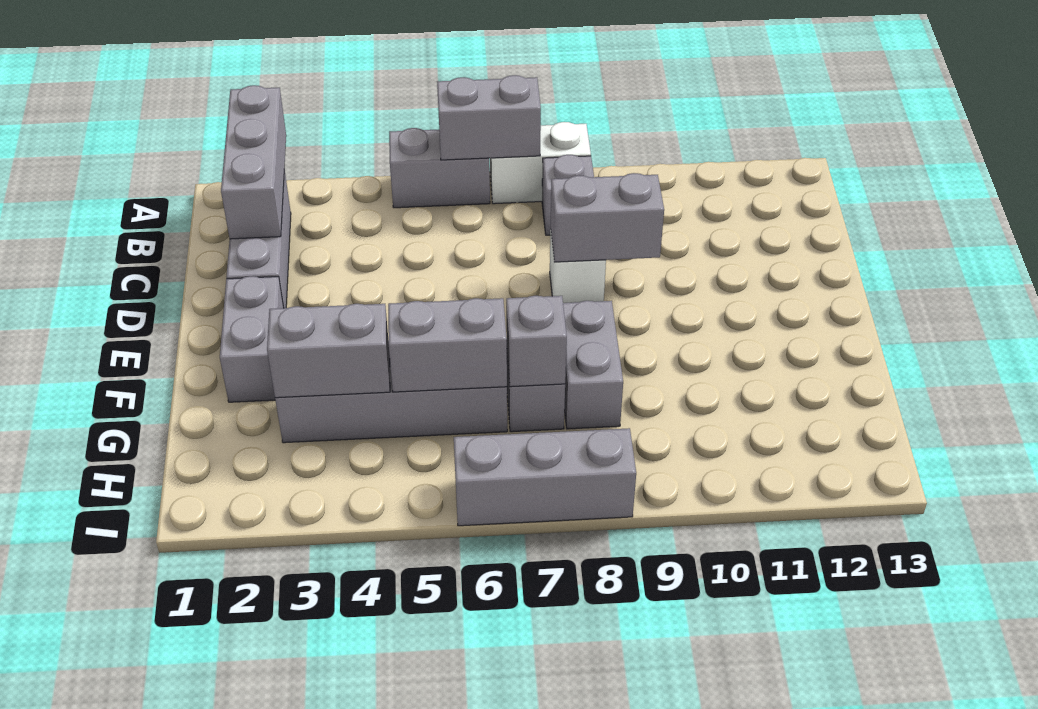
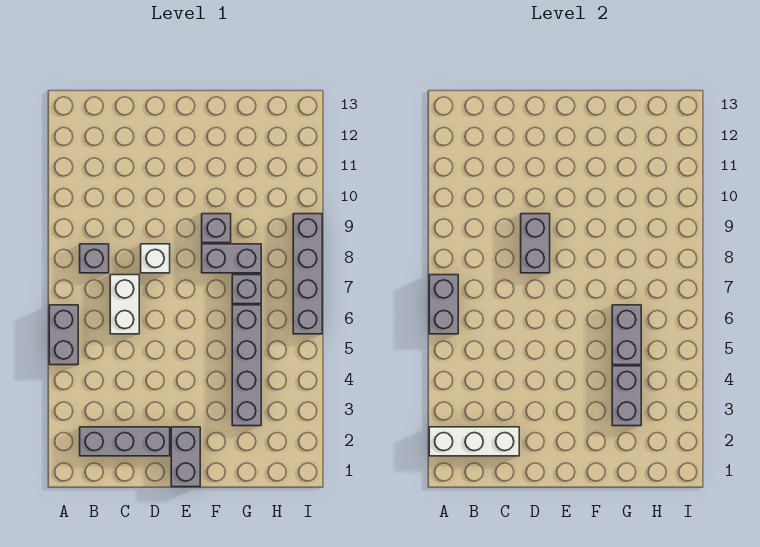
grey brick A2:C2 level 2 -> white brick A2:C2 level 2
white brick A7:A8 level 1 -> white brick C6:C7 level 1
grey brick E2:F2 level 1 -> grey brick E1:E2 level 1
grey brick G7 level 2 -> grey brick F9 level 1
grey brick I6:I8 level 1 -> grey brick I6:I9 level 1

